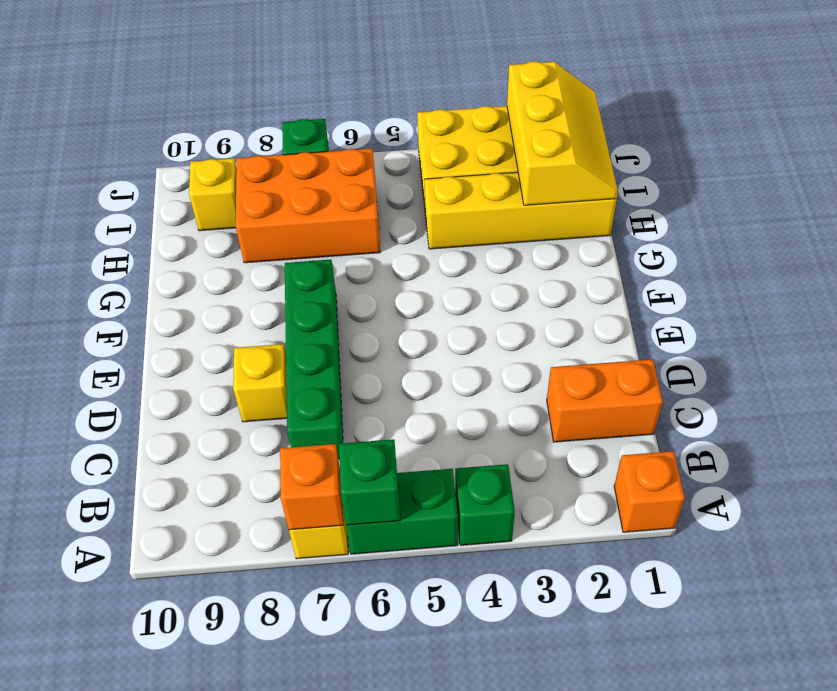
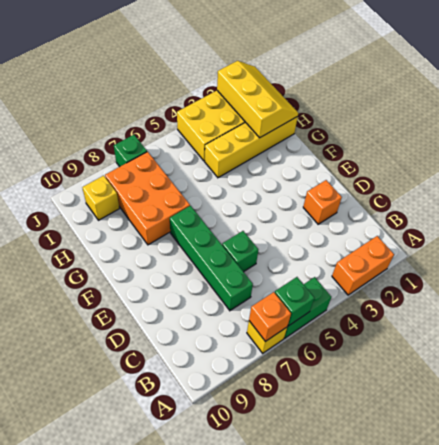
orange brick A1 level 1 -> orange brick D2 level 1
green brick A4 level 1 -> green brick D6 level 1
orange brick C1:C2 level 1 -> orange brick A2:A3 level 1
yellow brick D8 level 1 -> none
orange brick H6:I8 level 1 -> orange brick G7:I8 level 1

